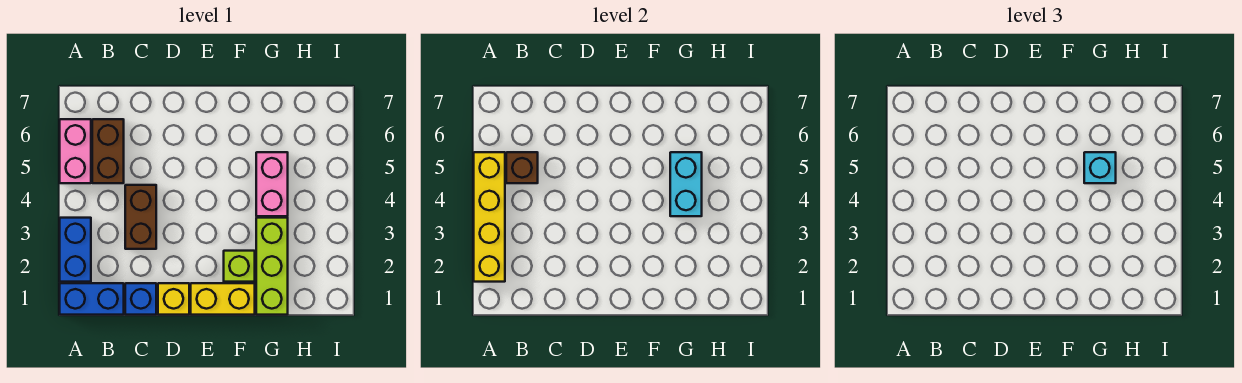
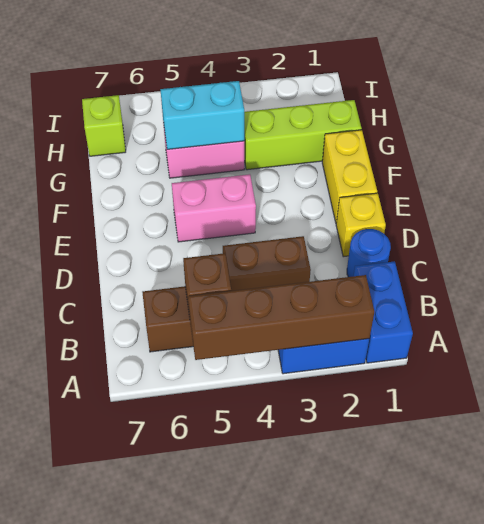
yellow brick A2:A5 level 2 -> brown brick A2:A5 level 2
pink brick A5:A6 level 1 -> pink brick E4:E5 level 1
blue brick C1 level 1 -> blue round brick C1 level 1
lime brick F2 level 1 -> lime brick H7 level 1
cyan brick G5 level 3 -> none

